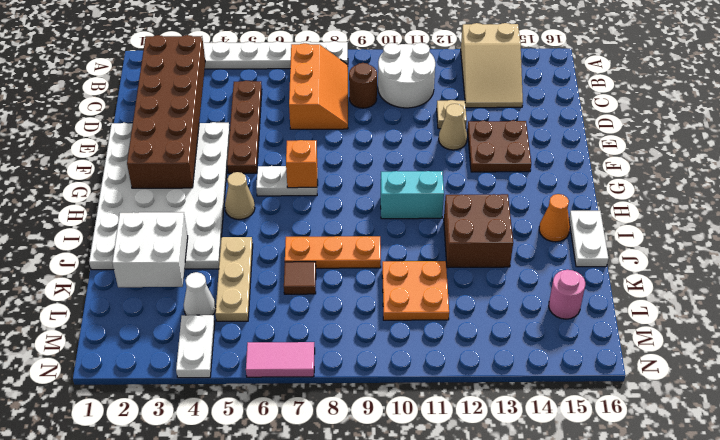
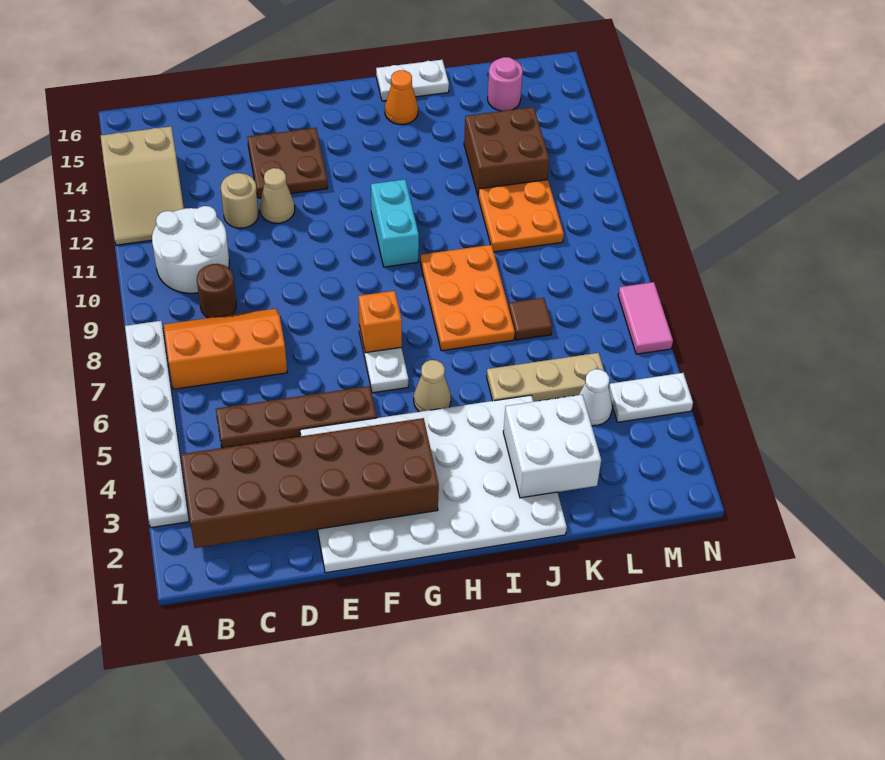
tan slope A13:C14 level 1 top A -> tan slope A12:B14 level 1 top 14
tan plate D12 level 1 -> tan round brick D12 level 1
brown brick I12:J13 level 1 -> brown brick K12:L13 level 1
orange plate J7:J9 level 1 -> orange plate I7:J9 level 1

